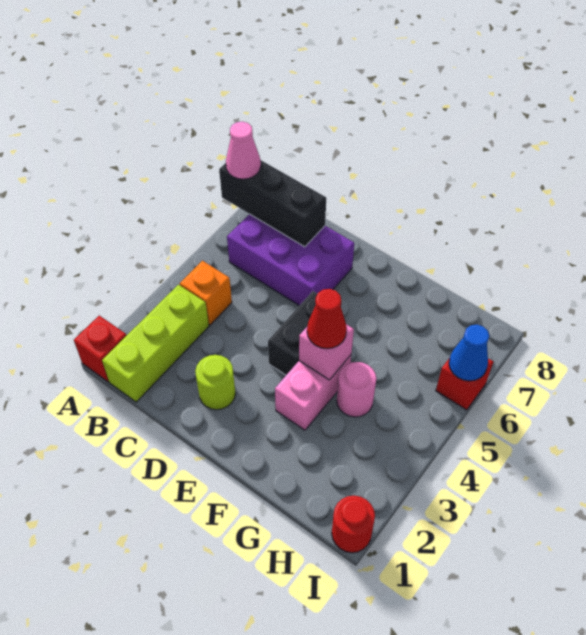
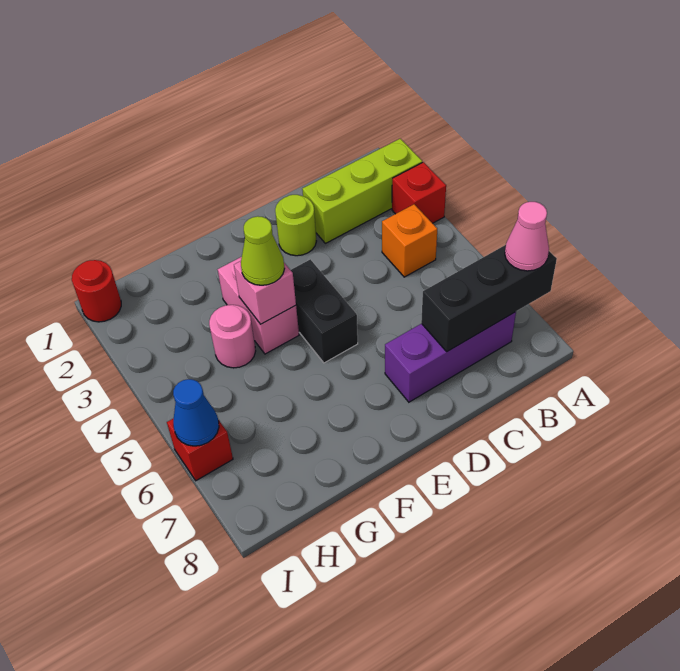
red brick A1 level 1 -> red brick A3 level 1
lime brick B1:B3 level 1 -> lime brick A2:C2 level 1
purple brick B6:D7 level 1 -> purple brick B7:D7 level 1
red cone F4 level 3 -> lime cone F4 level 3

